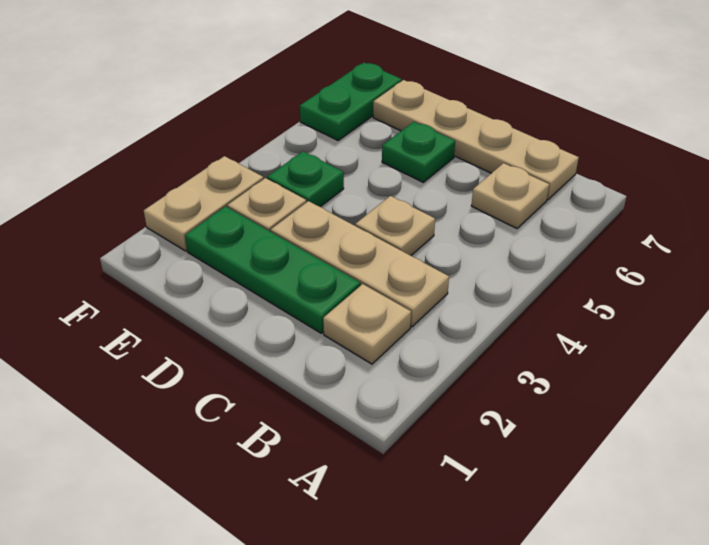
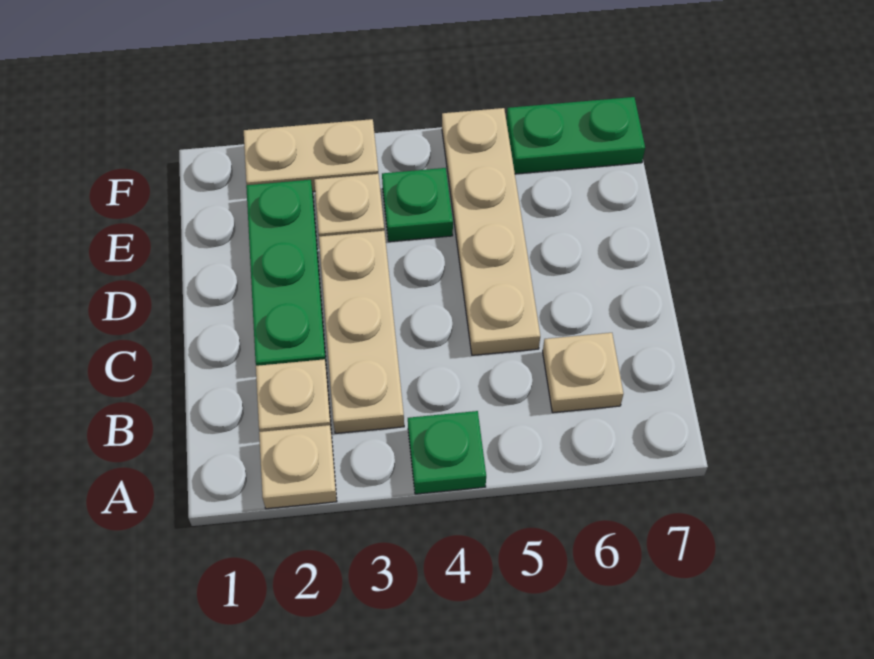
tan plate B7:E7 level 1 -> tan plate C5:F5 level 1
tan plate C4 level 1 -> tan plate A2 level 1
green plate D6 level 1 -> green plate A4 level 1

